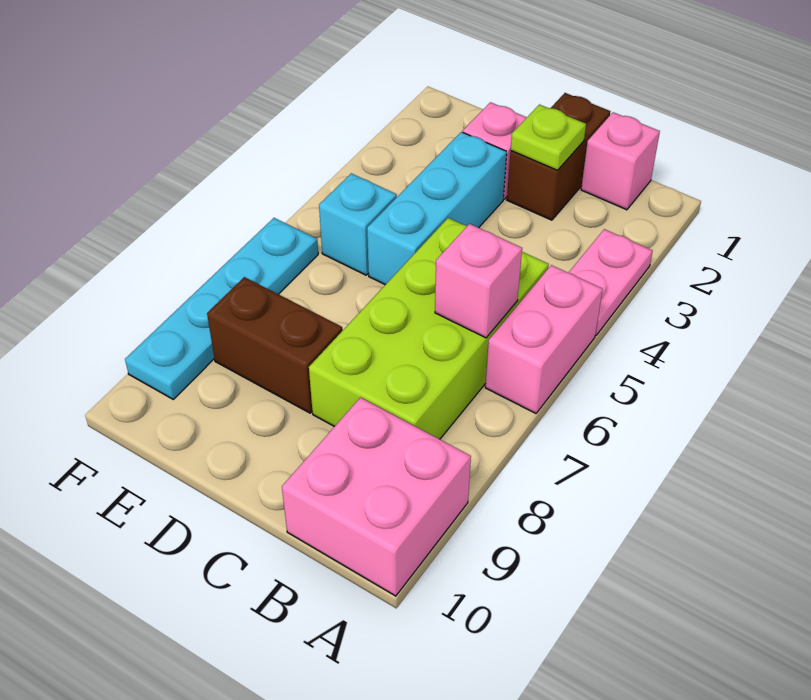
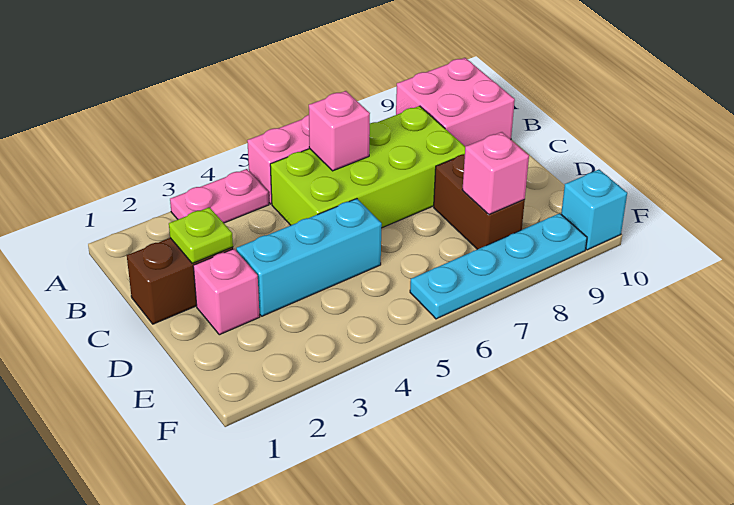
pink brick B1 level 1 -> pink brick E8 level 2
cyan brick E5 level 1 -> cyan brick F10 level 1

